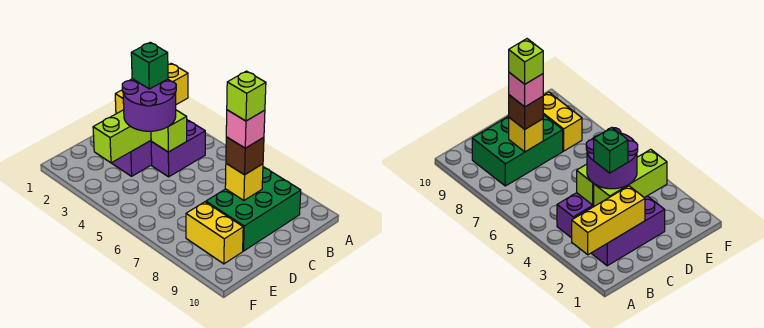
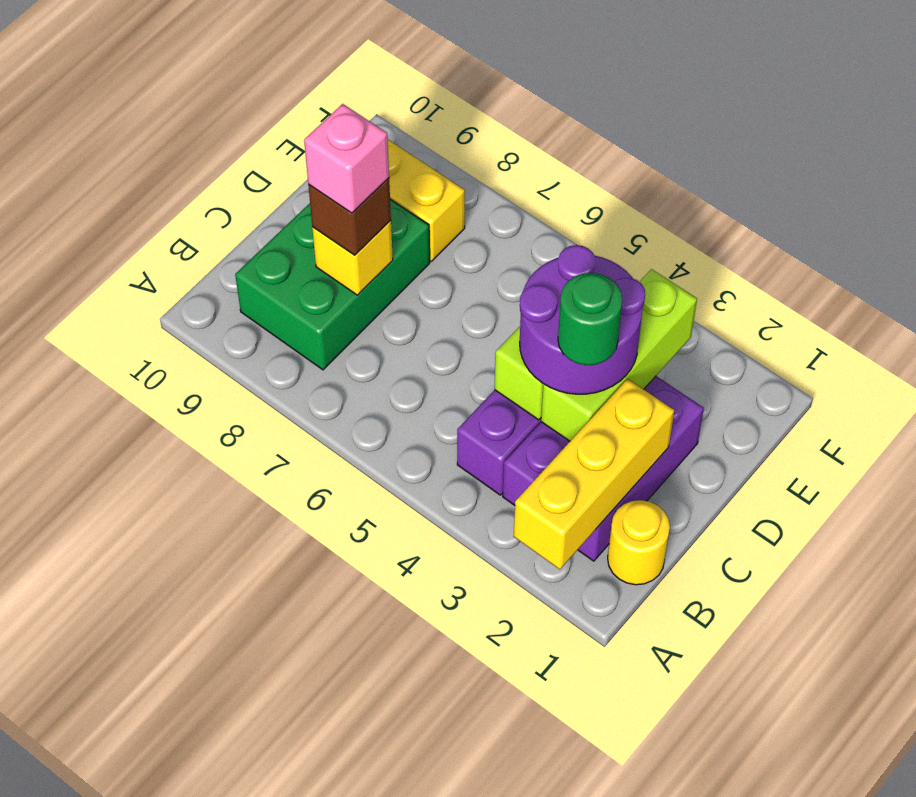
none -> yellow round brick B1 level 1
green brick C3 level 4 -> green round brick C3 level 4
lime brick C8 level 5 -> none

